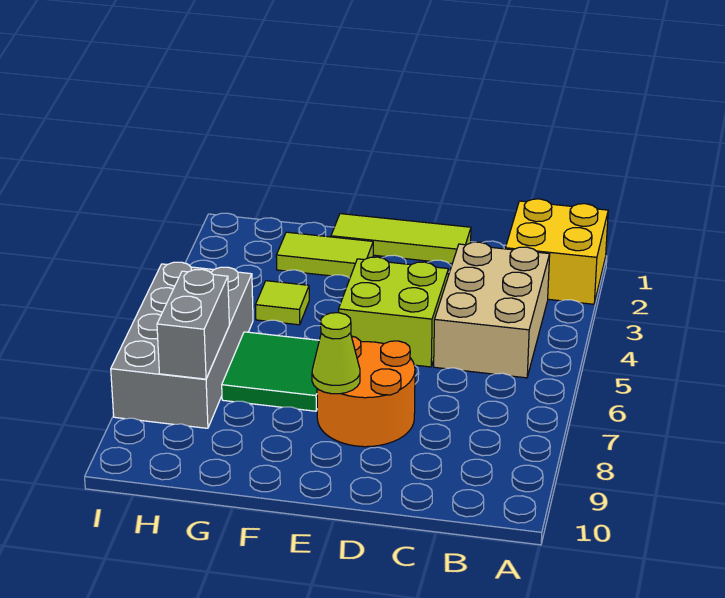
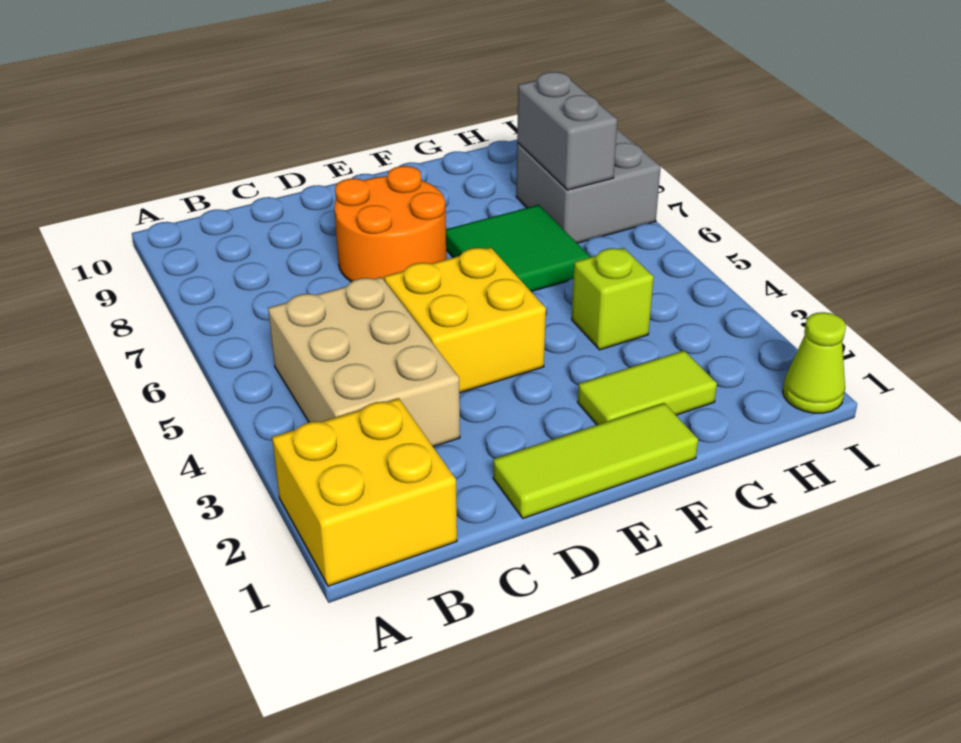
lime brick D4:E5 level 1 -> yellow brick D4:E5 level 1
lime cone E8 level 2 -> lime cone I1 level 1
lime tile G4 level 1 -> lime brick G4 level 1
grey brick H5:I8 level 1 -> grey brick H7:I8 level 1

